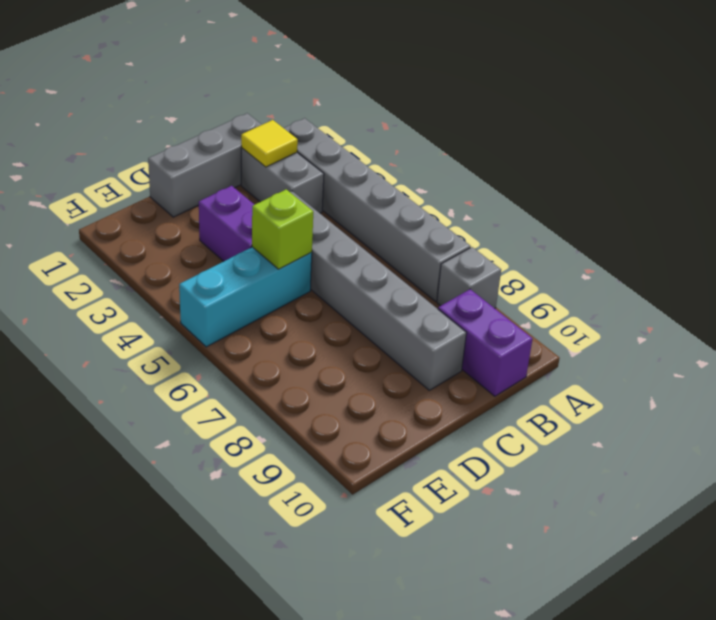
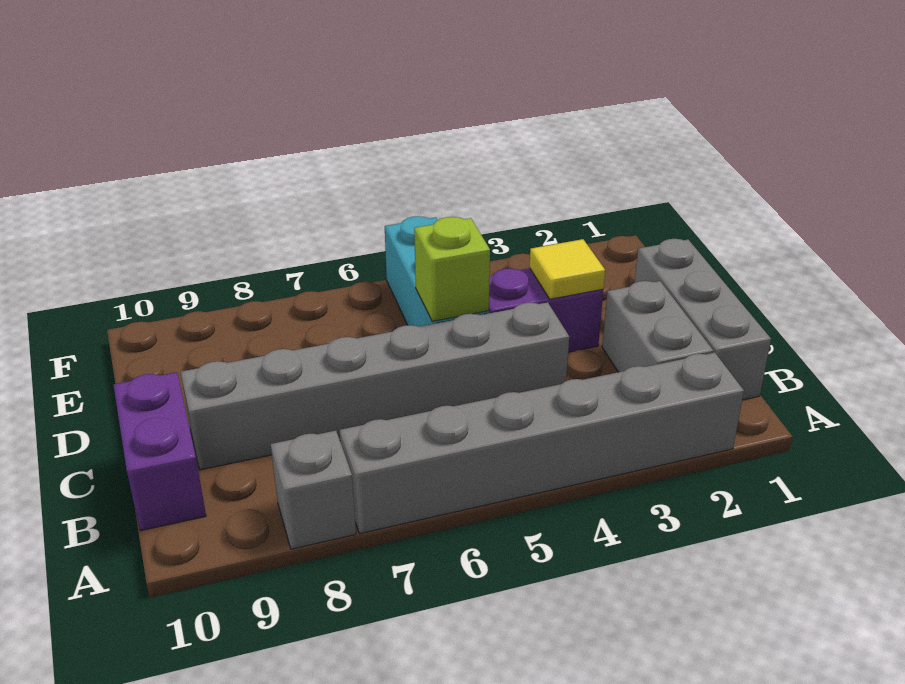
grey brick B2:B3 level 1 -> grey brick B2:C2 level 1
yellow tile B2 level 2 -> yellow tile D3 level 2
purple brick B9:B10 level 1 -> purple brick B10:C10 level 1

